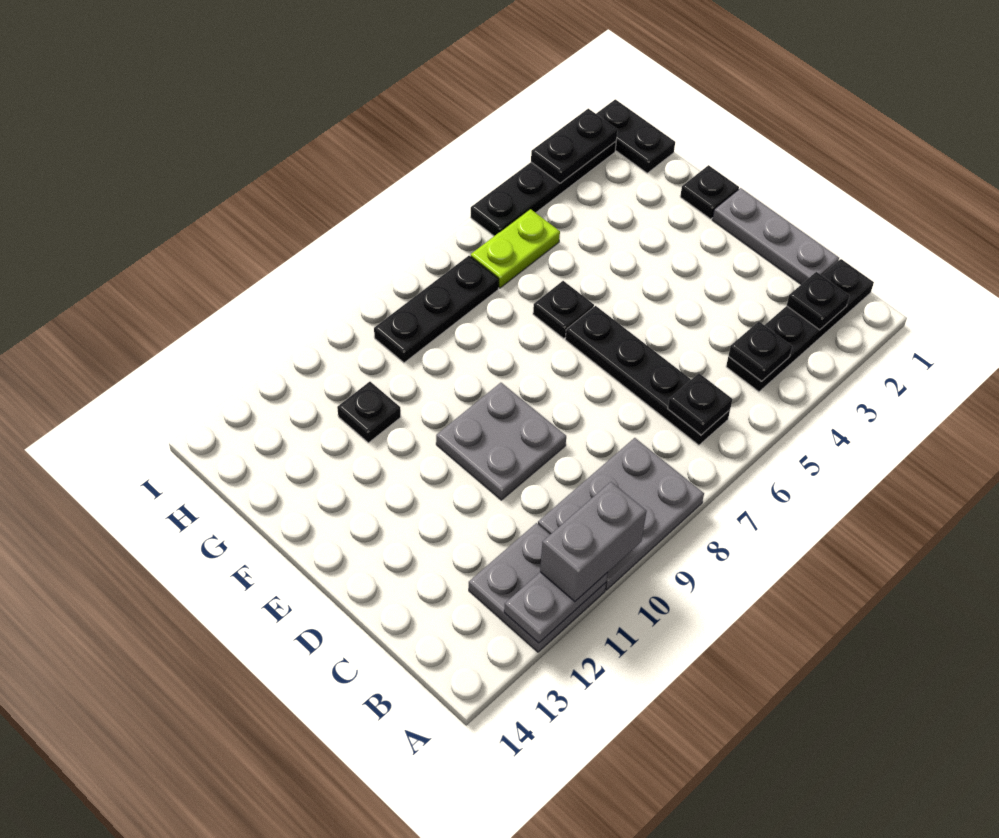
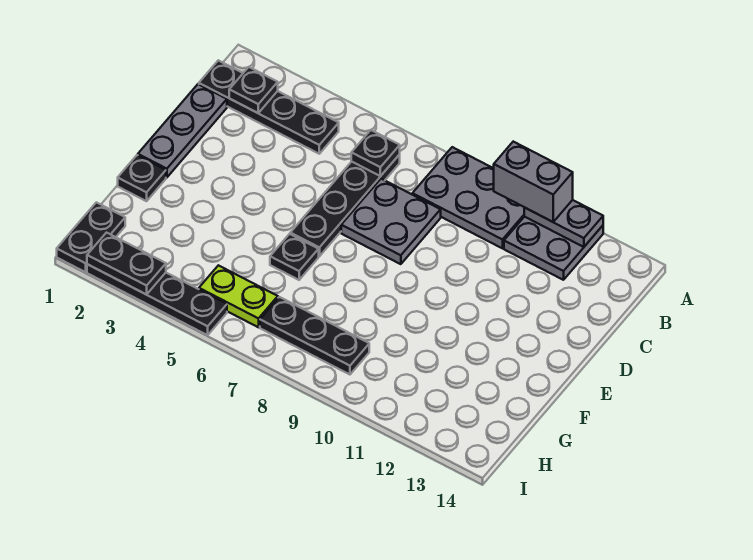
black plate B4 level 2 -> none
grey plate D9:E10 level 1 -> grey plate C7:D8 level 1
black plate G11 level 1 -> none

